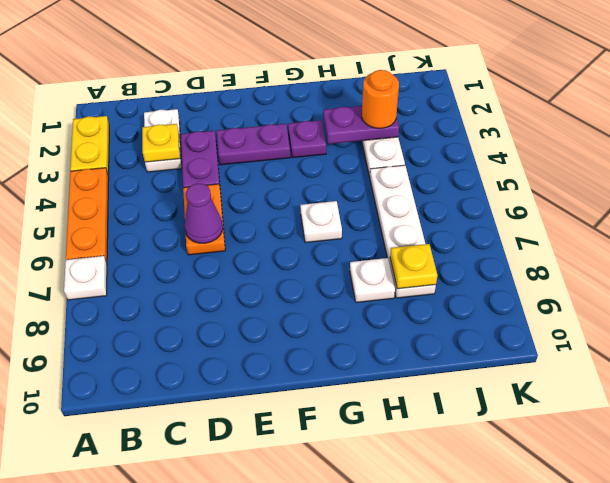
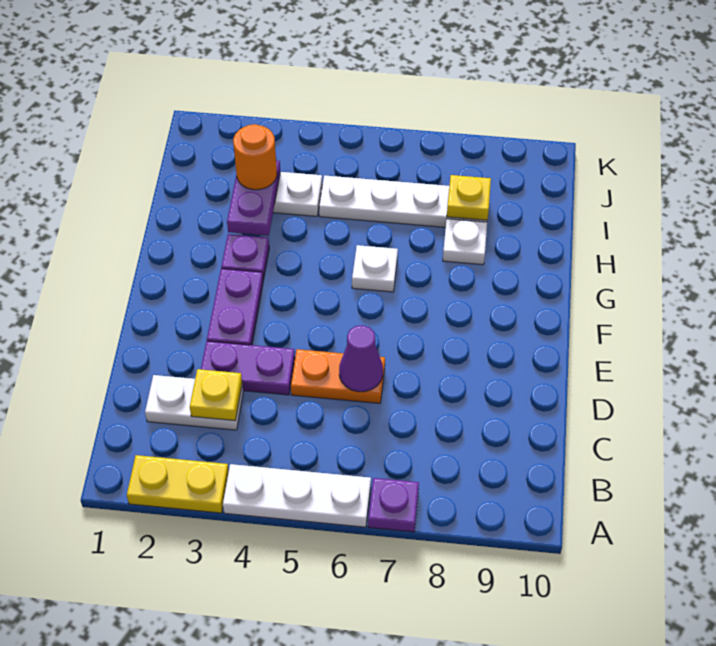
orange plate A4:A6 level 1 -> white plate A4:A6 level 1
white plate A7 level 1 -> purple plate A7 level 1

